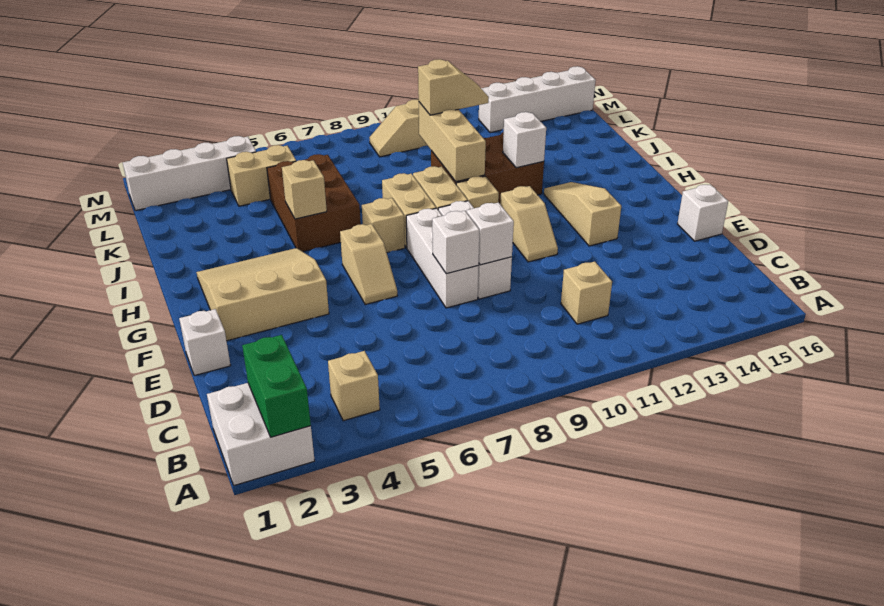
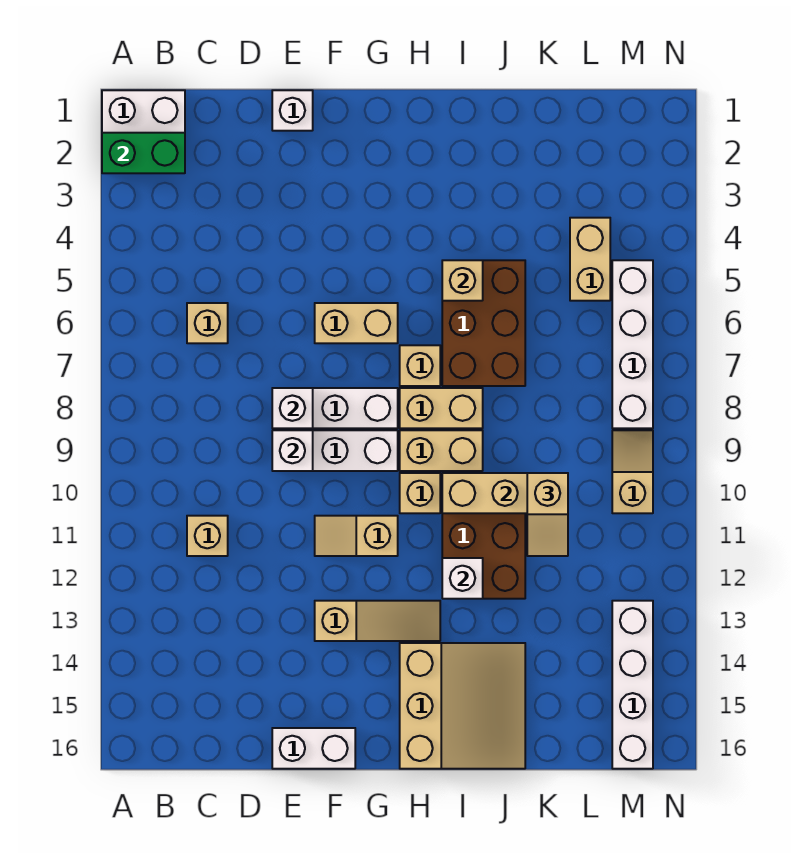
tan brick B4 level 1 -> tan brick C6 level 1
white brick E16 level 1 -> white brick E16:F16 level 1
tan slope F2:H4 level 1 top F -> tan slope H14:J16 level 1 top H
tan slope F6:G6 level 1 top G -> tan brick F6:G6 level 1
brown brick I5:K6 level 1 -> brown brick I5:J7 level 1
white brick M1:M4 level 1 -> white brick M5:M8 level 1

